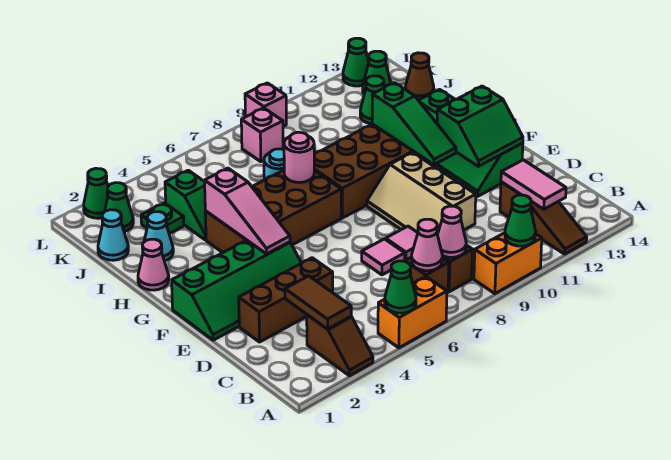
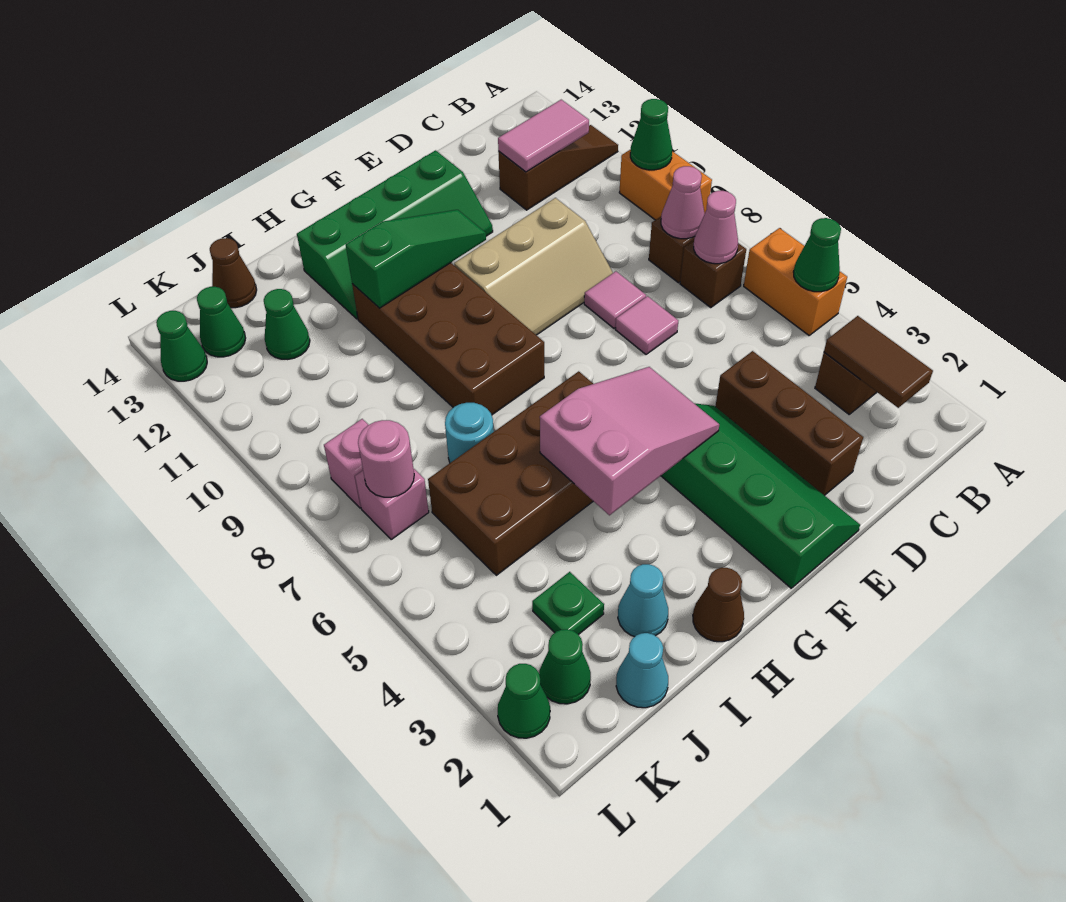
brown tile B3:C3 level 2 -> brown tile B2:B3 level 2
green slope E12:F13 level 2 top F -> none
pink slope F4:H4 level 2 top H -> pink slope F4:H5 level 2 top H
brown brick G4:H7 level 1 -> brown brick G5:J6 level 1
pink cone H1 level 1 -> brown cone H1 level 1
pink round brick H7 level 2 -> pink round brick K7 level 2
green slope I4:J4 level 1 top J -> none
pink brick L9 level 1 -> pink brick K7 level 1

